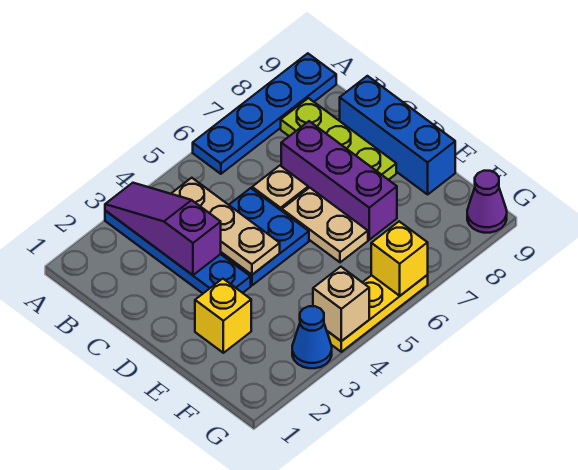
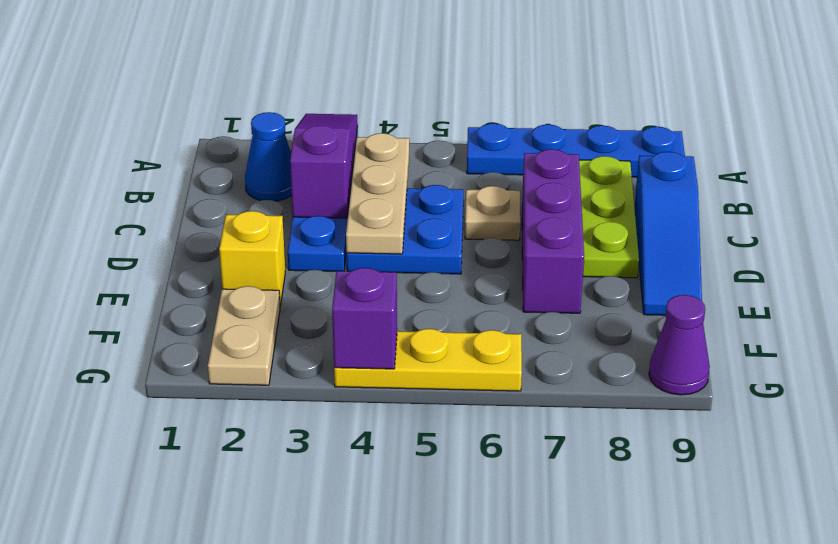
blue brick C9:E9 level 1 -> blue slope C9:E9 level 1 top C
tan plate D6:E6 level 1 -> tan plate F2:G2 level 1
blue cone G3 level 1 -> blue cone B2 level 1
tan brick G4 level 2 -> purple brick G4 level 2
yellow brick G6 level 2 -> none

